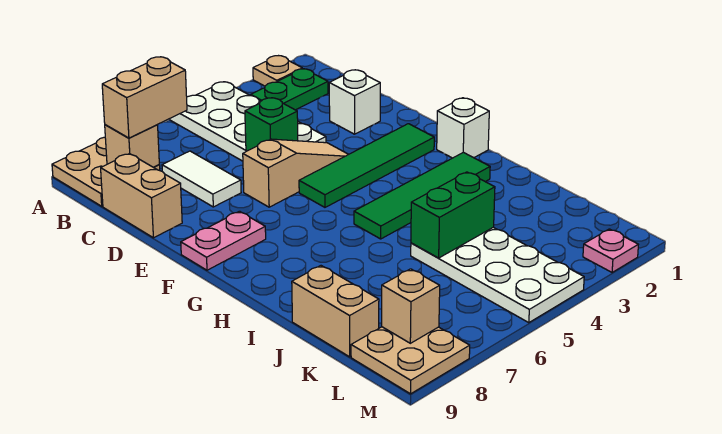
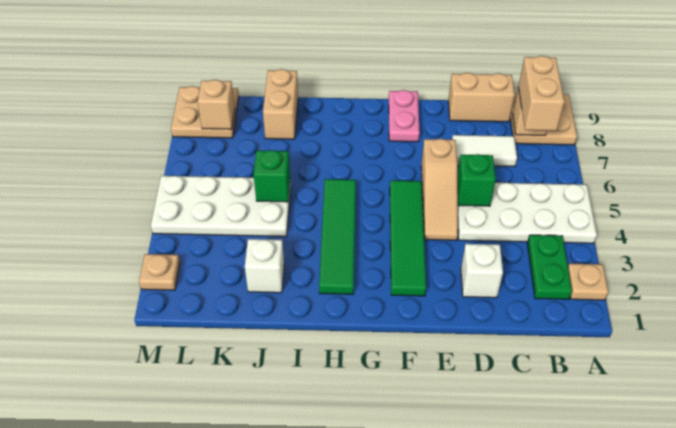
white brick G1 level 1 -> white brick J2 level 1
green brick J4:J5 level 2 -> green brick J5 level 2
tan brick J9:K9 level 1 -> tan brick J8:J9 level 1
pink plate M2 level 1 -> tan plate M2 level 1

